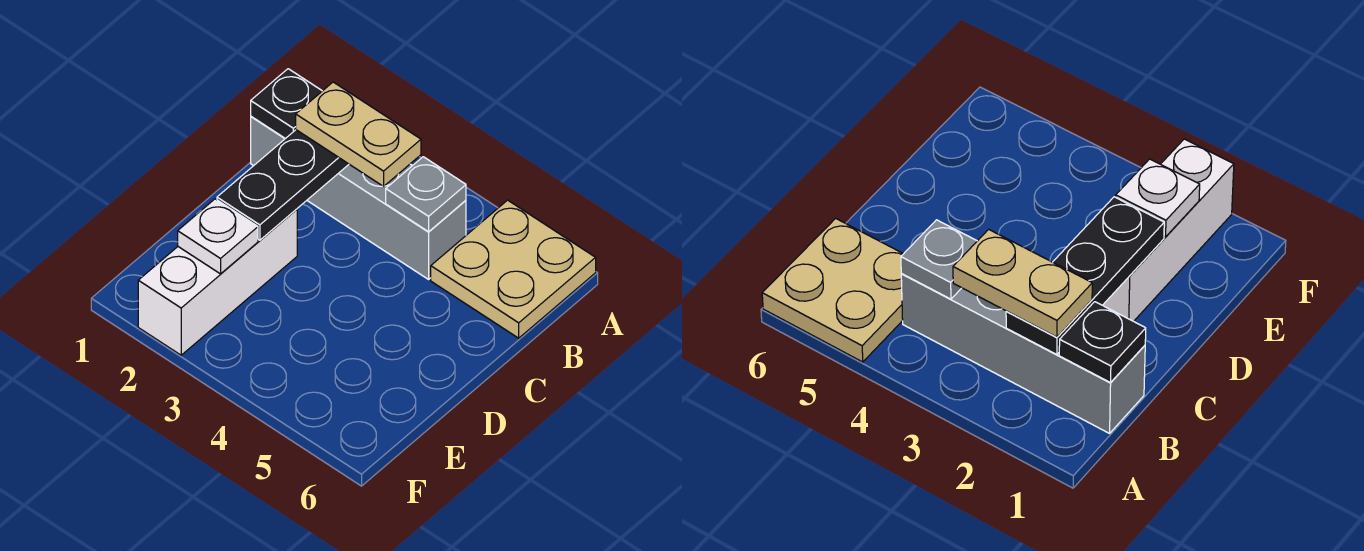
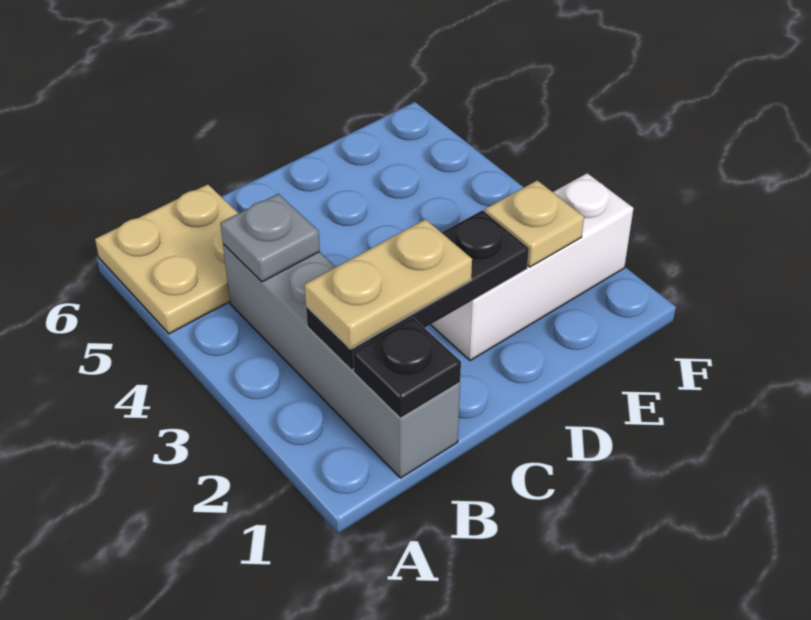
tan plate B2:B3 level 3 -> tan plate B2:C2 level 3
white plate E2 level 2 -> tan plate E2 level 2

